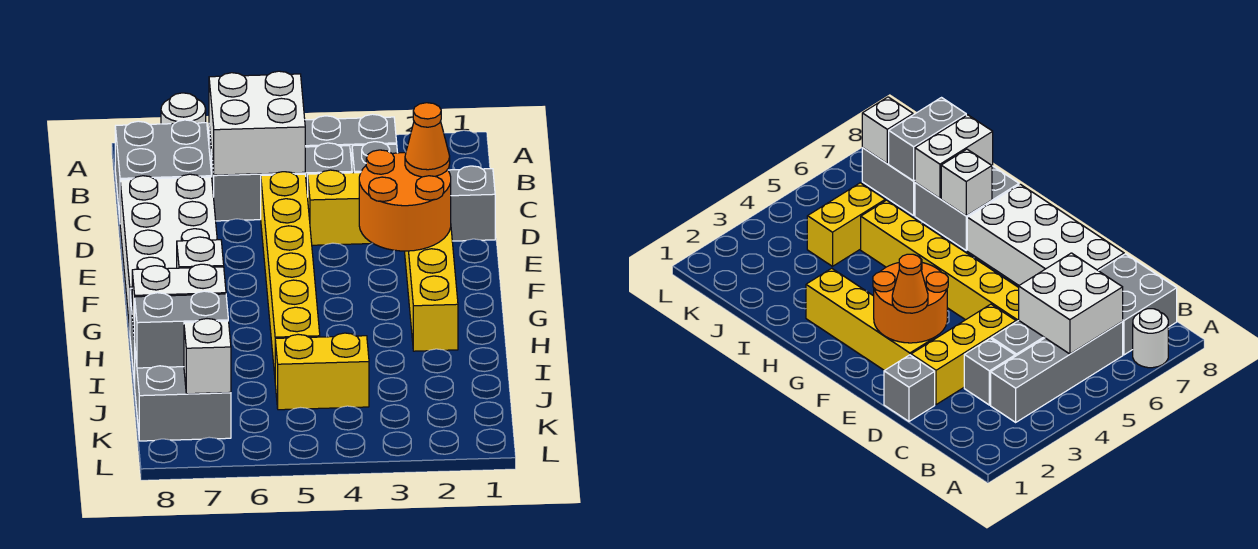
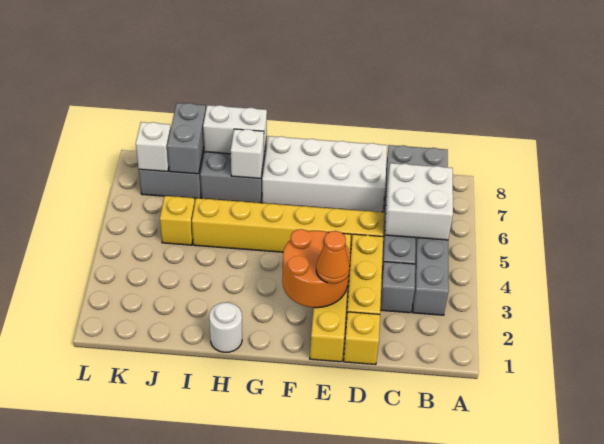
white round brick A7 level 1 -> white round brick H1 level 1
grey brick D1 level 1 -> yellow brick D1 level 1
yellow brick E2:H2 level 1 -> yellow brick E1:E4 level 1
white brick I7:I8 level 2 -> white brick H8:I8 level 2
yellow brick J4:J5 level 1 -> yellow brick J5 level 1

